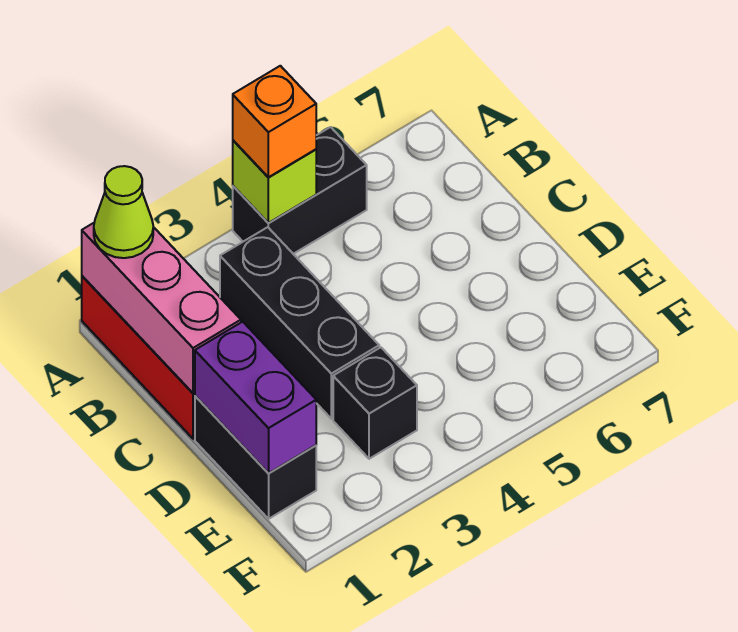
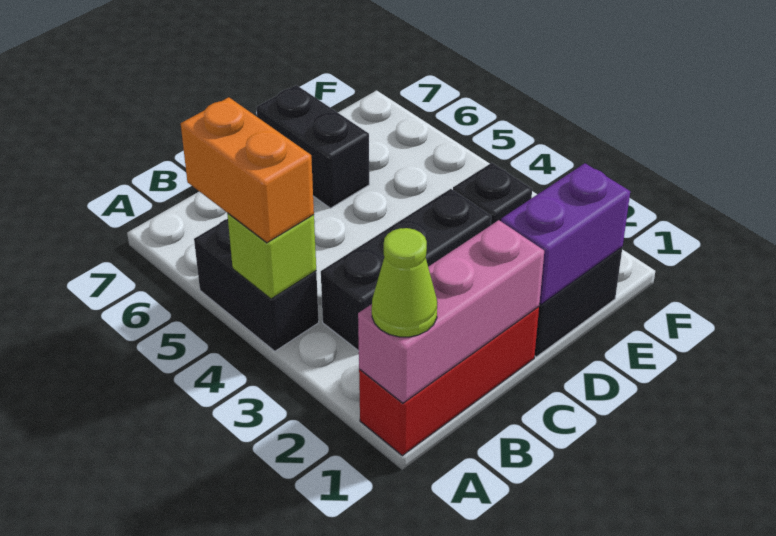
orange brick A4 level 3 -> orange brick A4:A5 level 3
none -> black brick D6:D7 level 1

